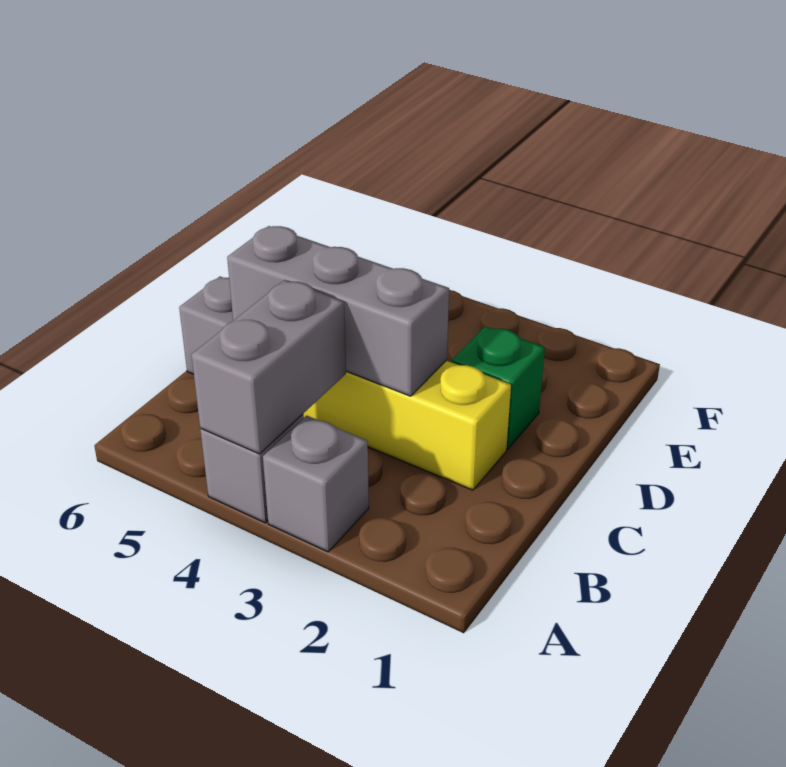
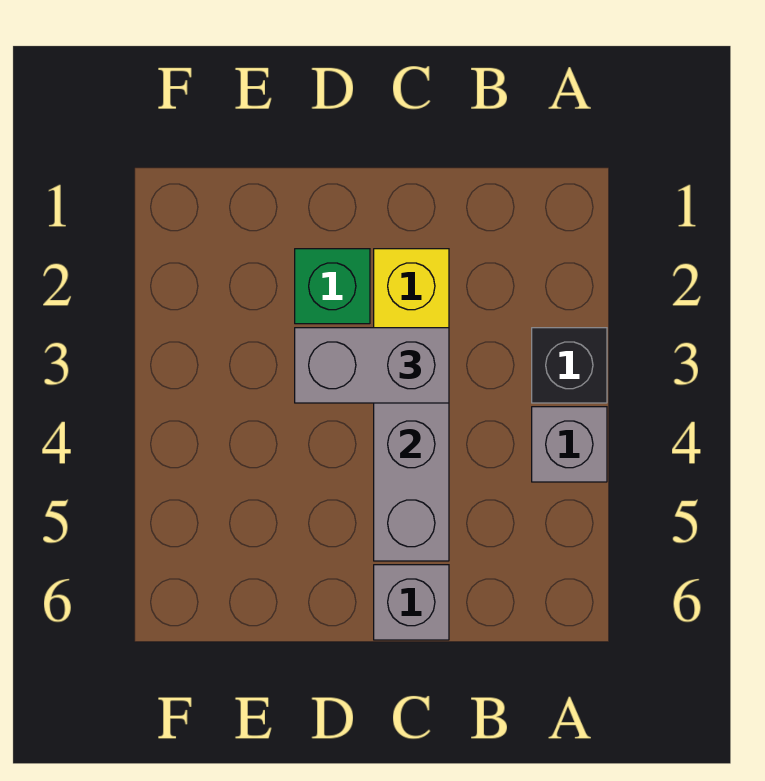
grey brick A3 level 1 -> black brick A3 level 1
grey brick A4:B4 level 2 -> grey brick C3:D3 level 3

